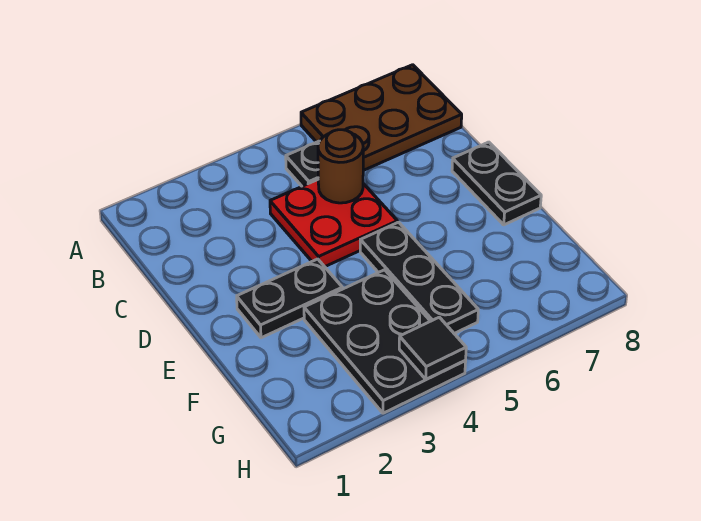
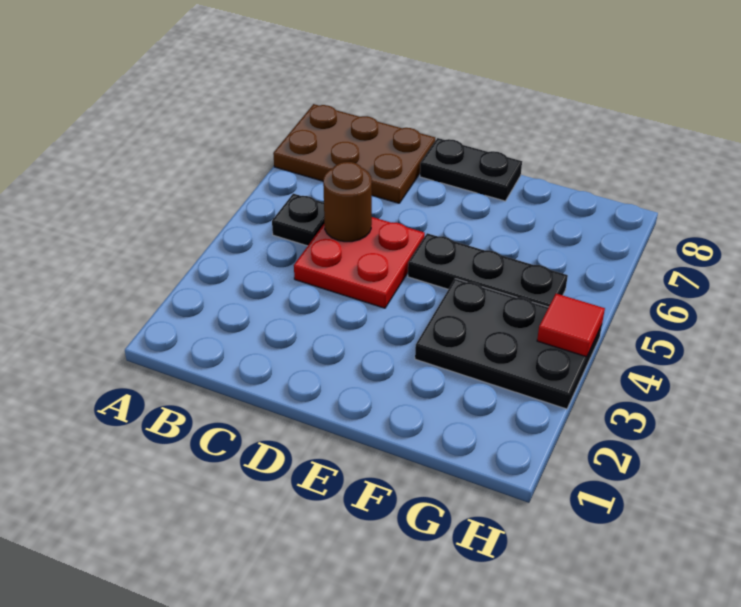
brown plate A6:B8 level 1 -> brown plate A7:C8 level 1
black plate E2:E3 level 1 -> none
black tile H4 level 2 -> red tile H4 level 2

